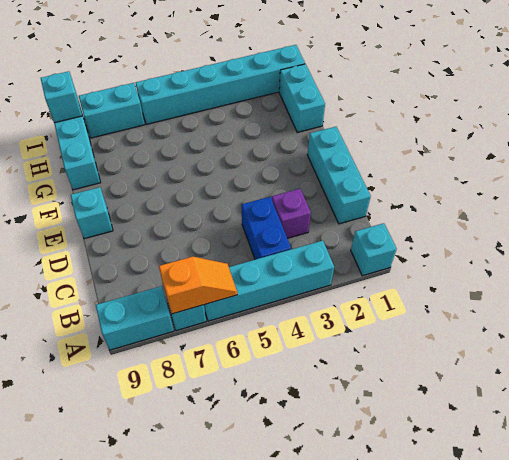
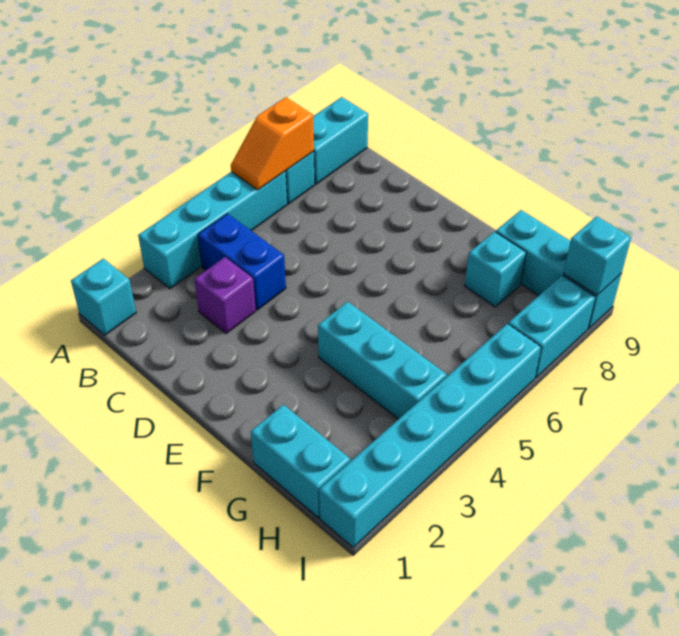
cyan brick C1:E1 level 1 -> cyan brick F4:H4 level 1
cyan brick E9 level 1 -> cyan brick G8 level 1

